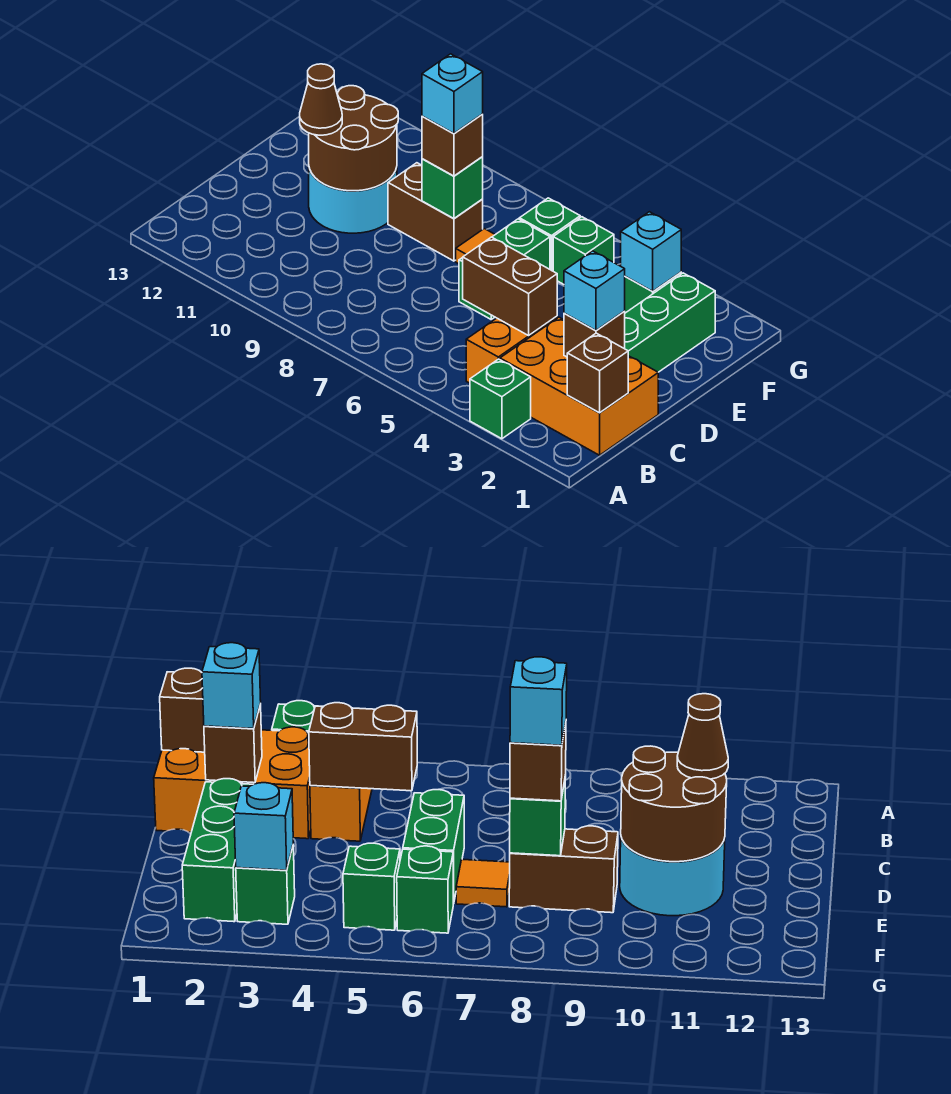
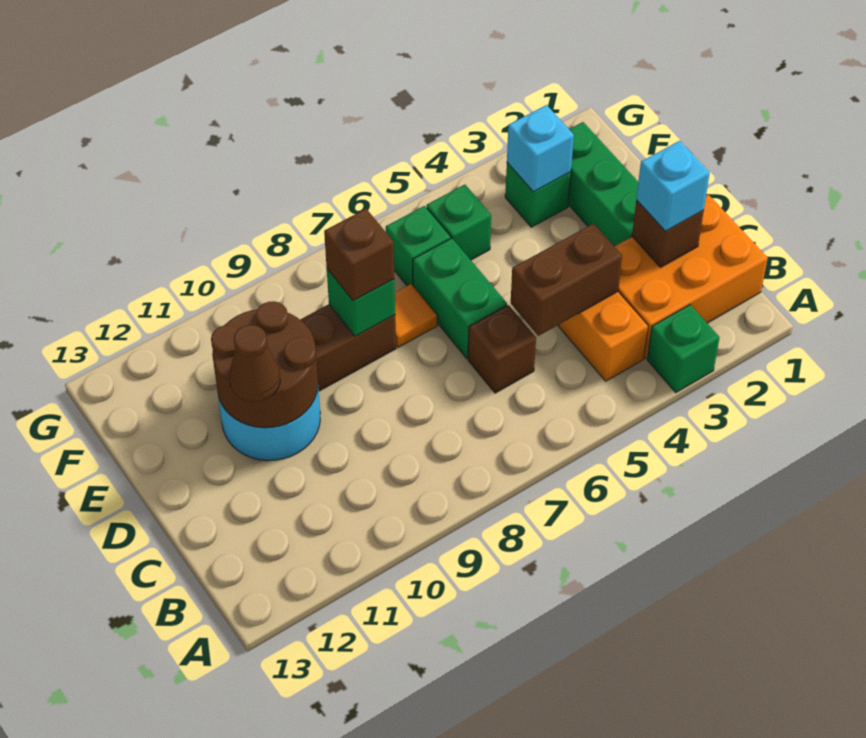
brown brick B1 level 2 -> brown brick C6 level 1
cyan brick E8 level 4 -> none

